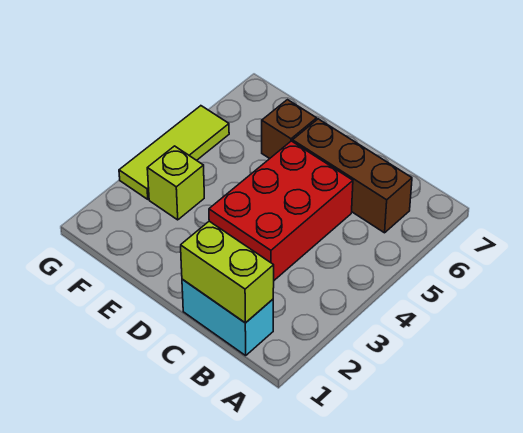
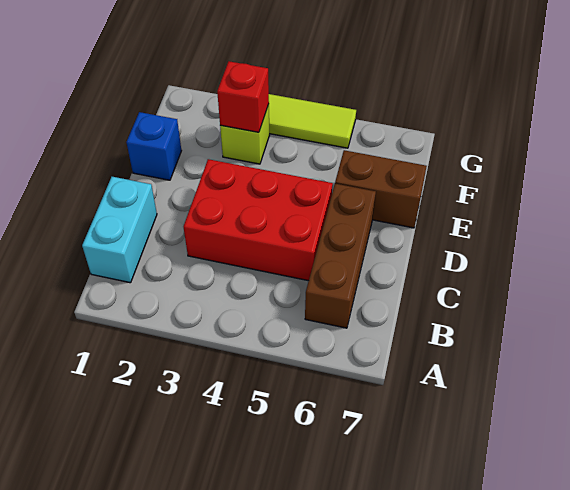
lime brick B1:C1 level 2 -> none
none -> blue brick E1 level 1
brown brick E6 level 1 -> brown brick E6:E7 level 1
none -> red brick F3 level 2

